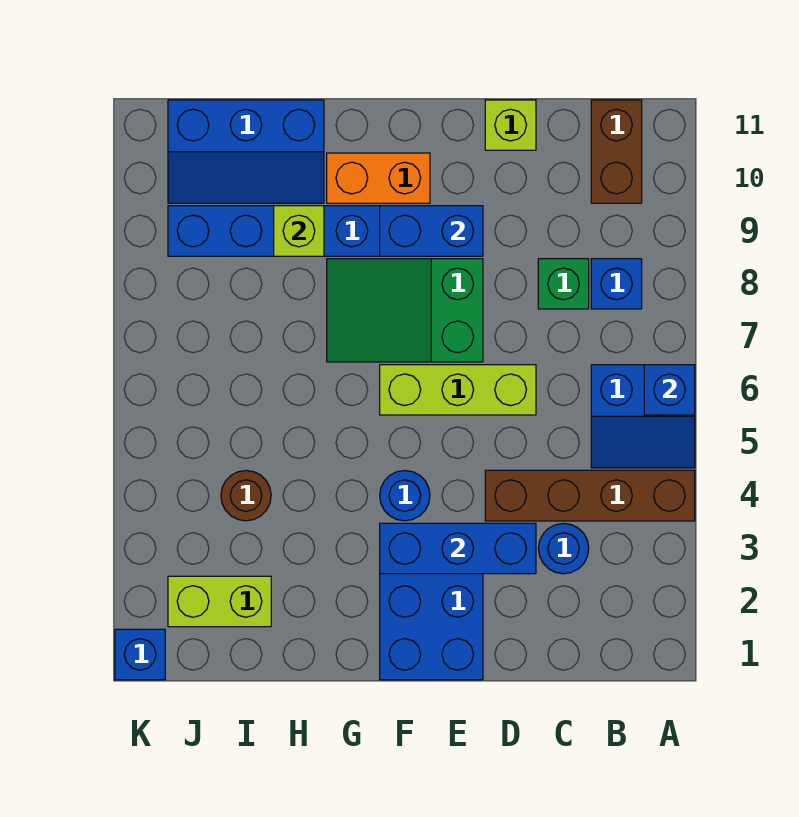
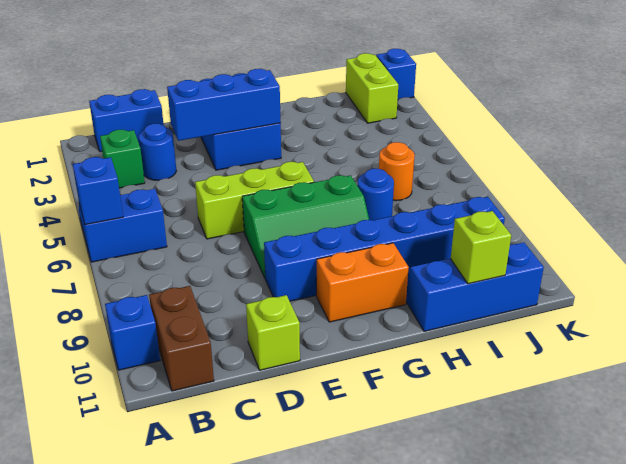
brown brick A4:D4 level 1 -> none
blue brick B8 level 1 -> blue brick A10 level 1
green brick C8 level 1 -> green brick B3 level 1
green slope E7:G8 level 1 top E -> green slope E7:G8 level 1 top 7
blue brick E9:F9 level 2 -> blue brick B1:C1 level 1
blue round brick F4 level 1 -> blue round brick H7 level 1
lime brick H9 level 2 -> lime brick I11 level 2
lime brick I2:J2 level 1 -> lime brick J1:J2 level 1
brown round brick I4 level 1 -> none
none -> orange round brick I6 level 1

